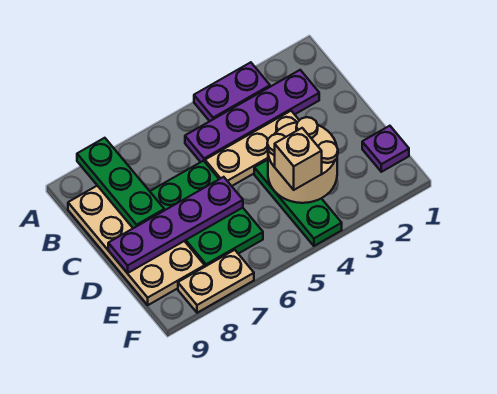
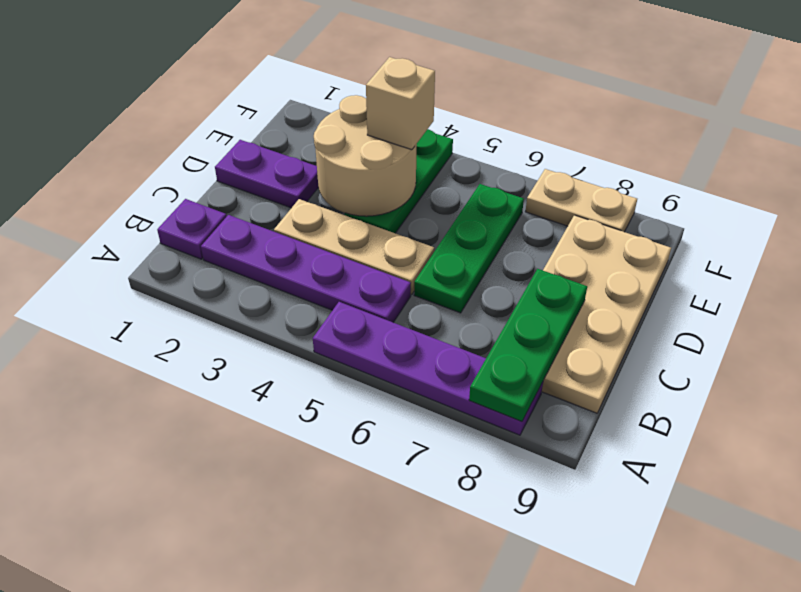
purple plate A3:A4 level 1 -> purple plate D1:D2 level 1
green plate C6:E7 level 1 -> green plate C6:E6 level 1
purple plate D6:D9 level 2 -> purple plate A5:A8 level 1
purple plate E1 level 1 -> purple plate B1 level 1

